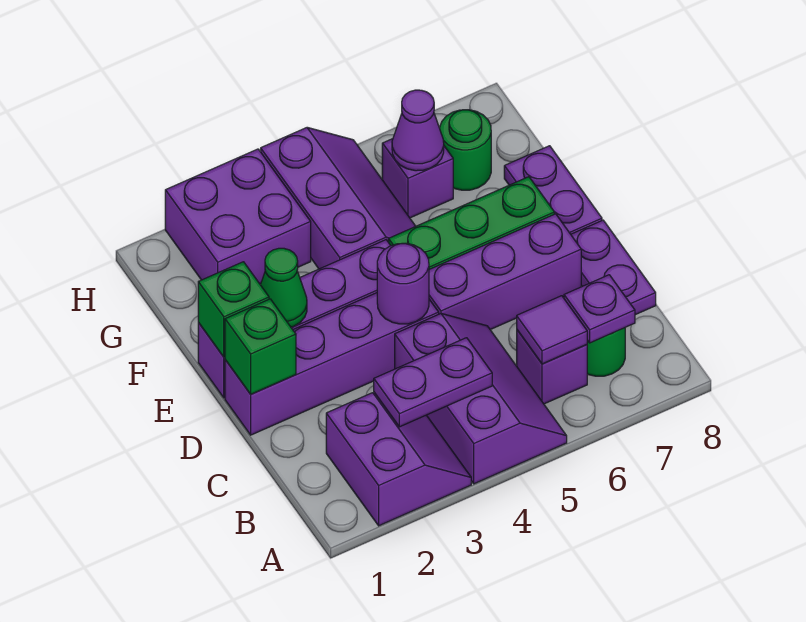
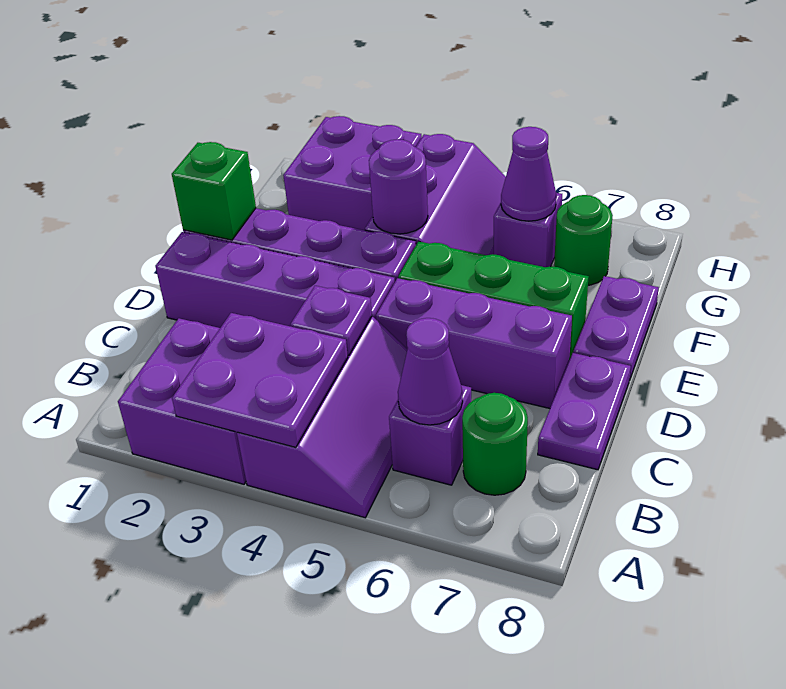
purple slope A2:B3 level 1 top 2 -> purple brick A2:B3 level 1
purple plate B3:B4 level 2 -> purple plate A3:B4 level 2
purple tile B6 level 2 -> purple cone B6 level 2
purple plate B7 level 2 -> purple plate C4 level 2
green brick D1 level 2 -> none
purple round brick D4 level 2 -> purple round brick F4 level 2
green cone E2 level 2 -> none

